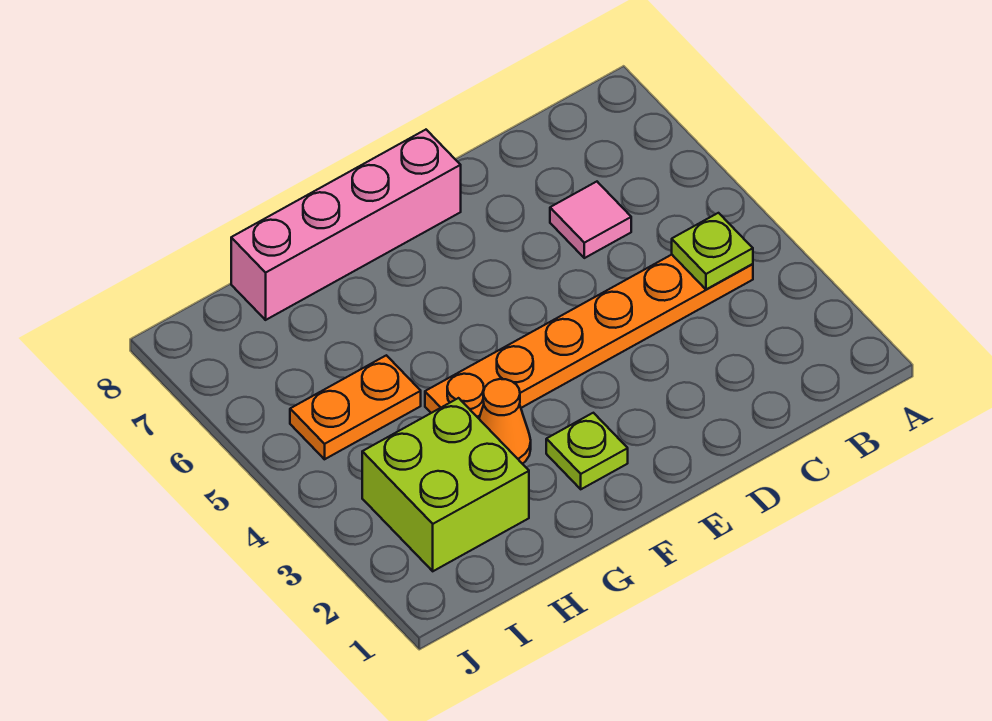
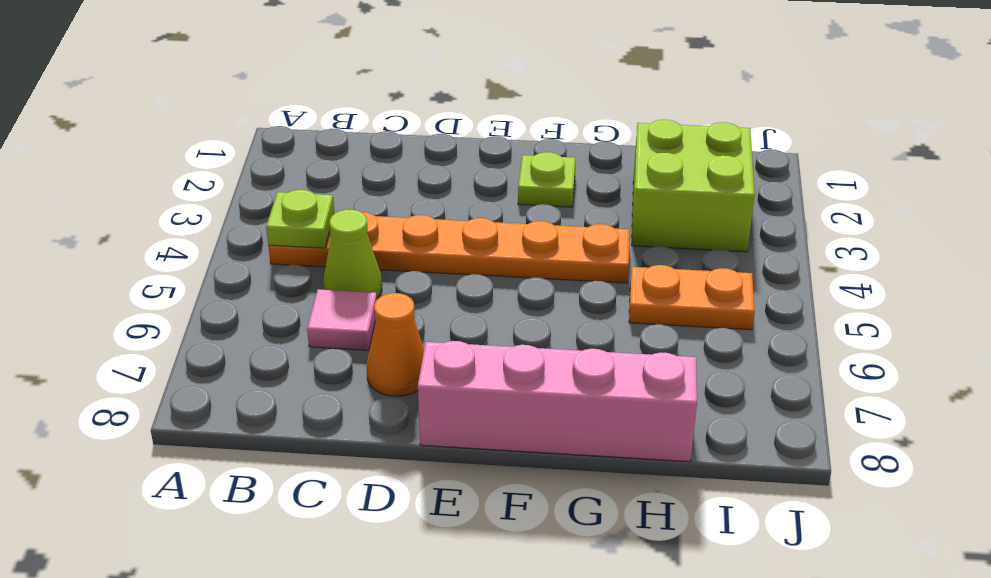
none -> lime cone C5 level 1
orange cone G3 level 1 -> orange cone D7 level 1

